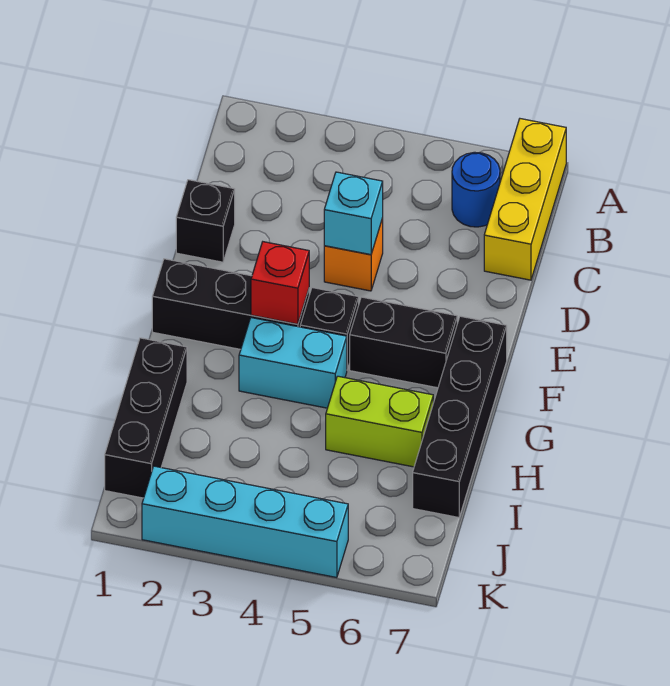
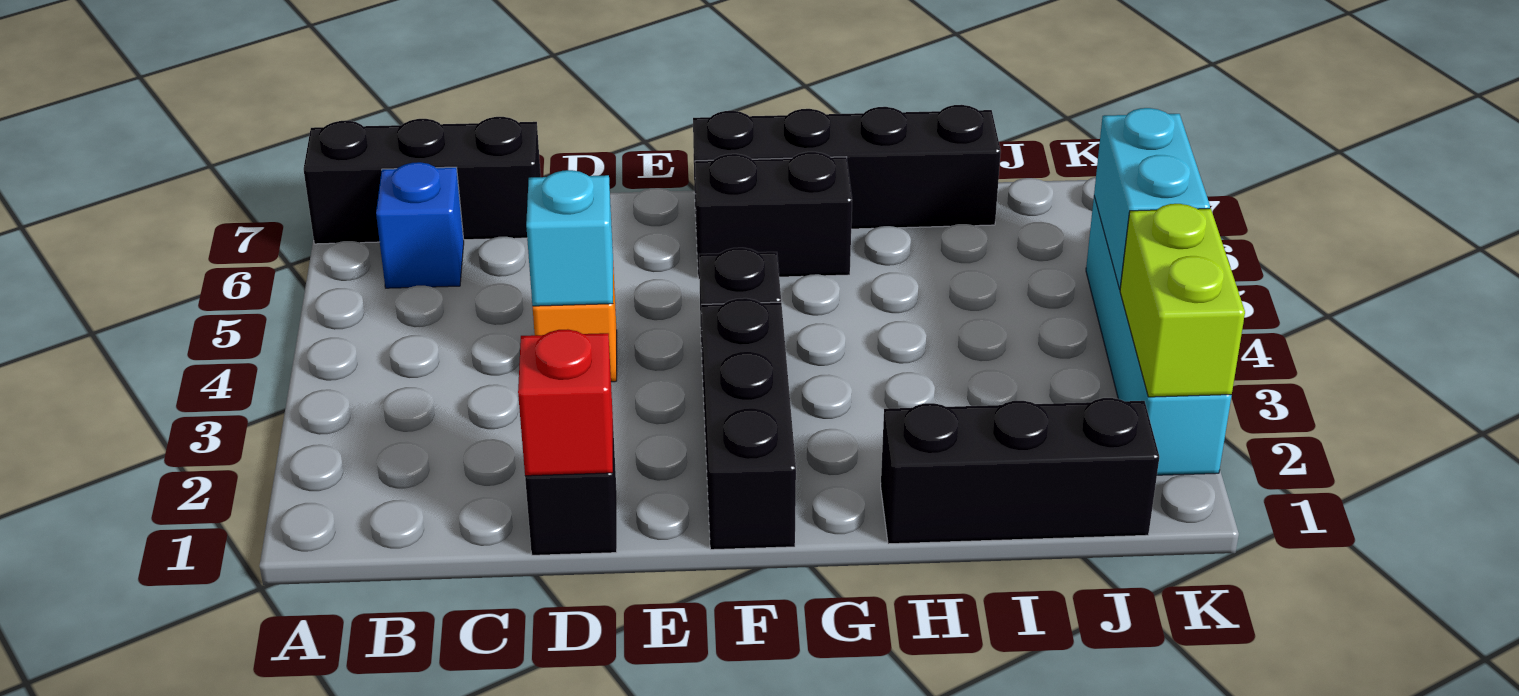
yellow brick A7:C7 level 1 -> black brick A7:C7 level 1
blue round brick B6 level 1 -> blue brick B6 level 1
red brick F3 level 2 -> red brick D1 level 2
black brick F5:F6 level 1 -> black brick F6:G6 level 1
cyan brick G3:G4 level 1 -> cyan brick K4:K5 level 2
lime brick H5:H6 level 1 -> lime brick K2:K3 level 2

